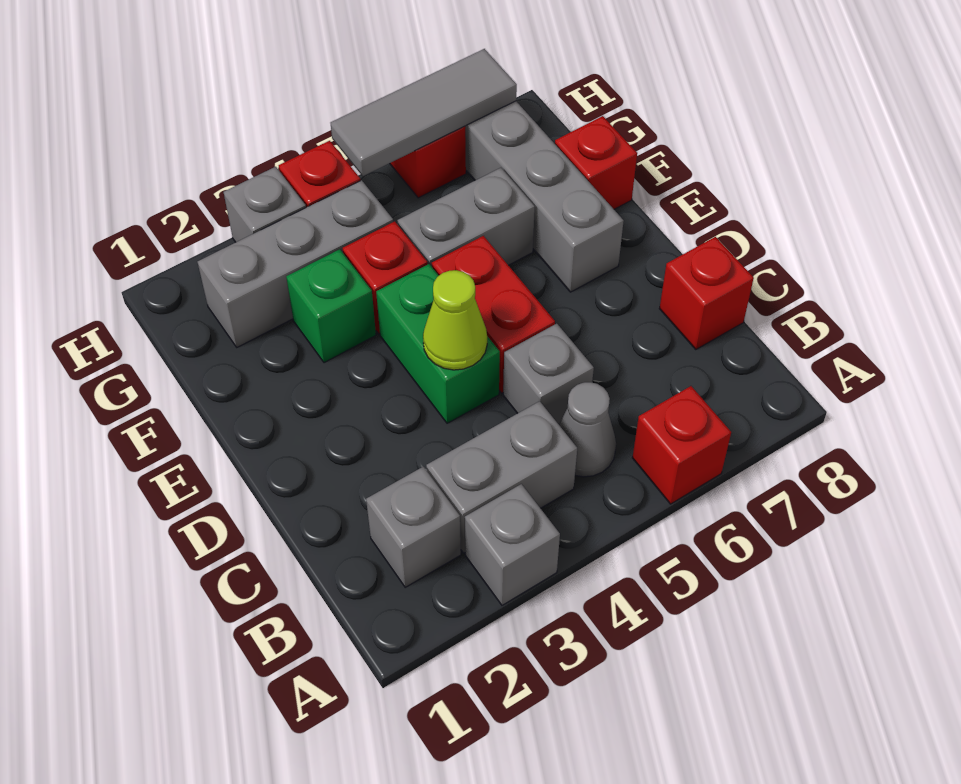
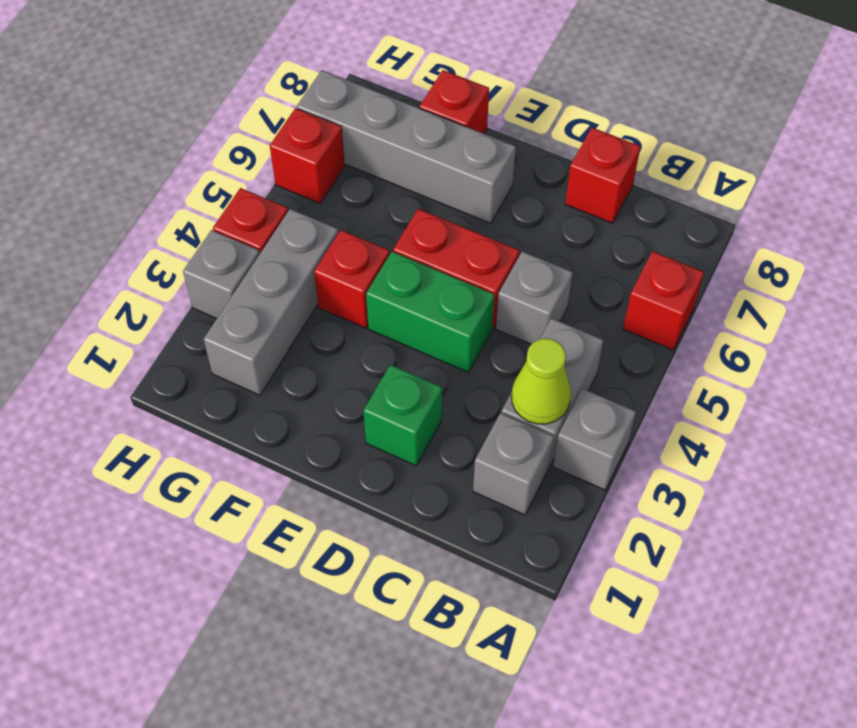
grey cone B5 level 1 -> none
lime cone D4 level 2 -> lime cone B3 level 2
green brick F3 level 1 -> green brick D2 level 1
grey brick F5:F6 level 1 -> none
grey tile H5:H7 level 2 -> none

